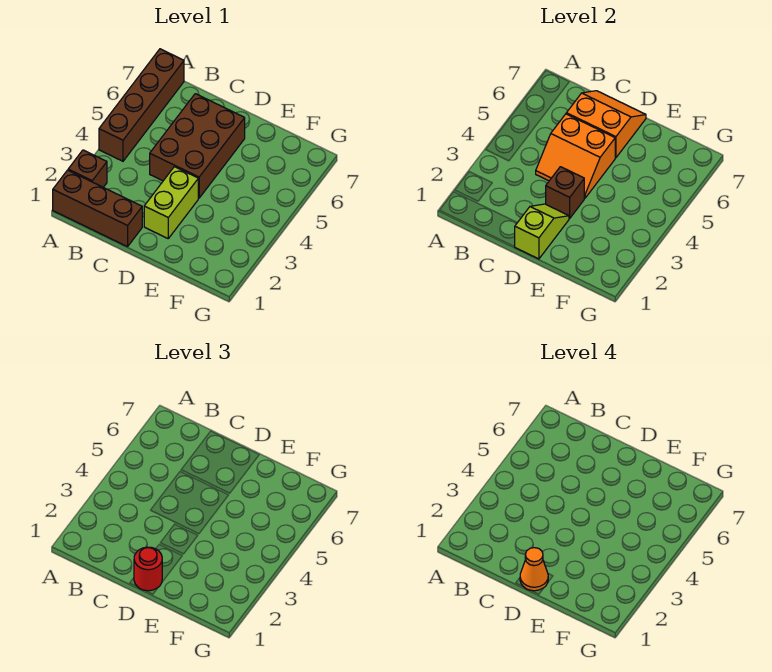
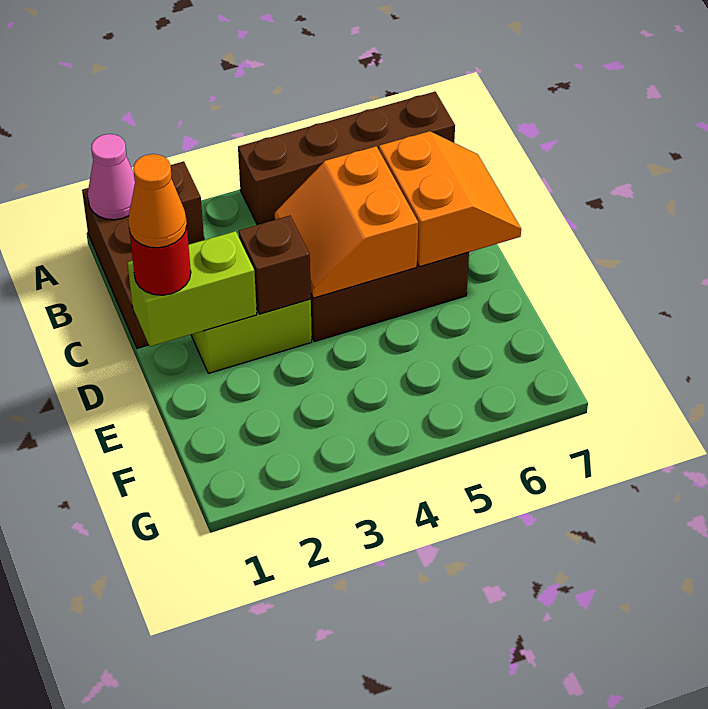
none -> pink cone A1 level 2
lime slope D1:D2 level 2 top 1 -> lime brick D1:D2 level 2

